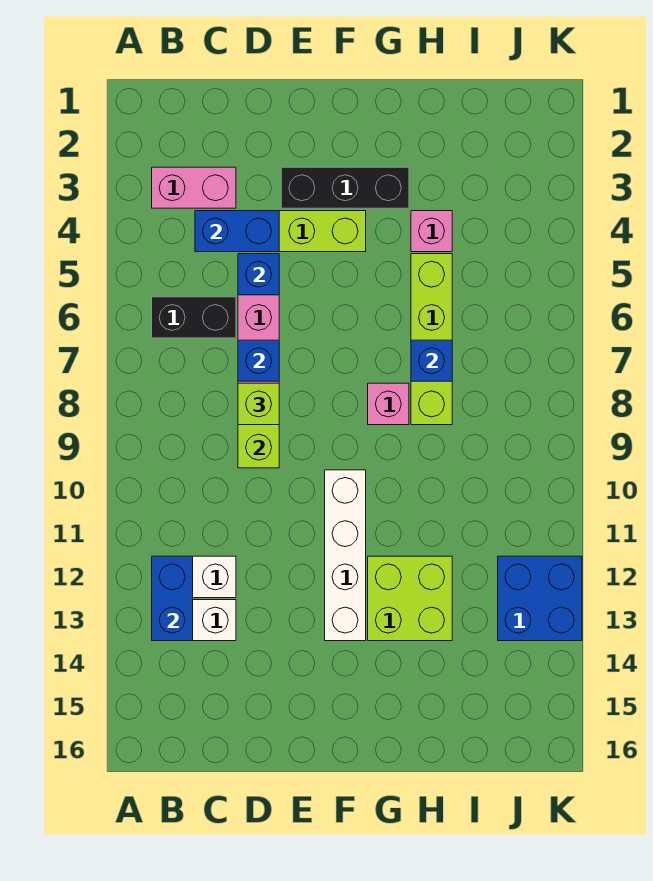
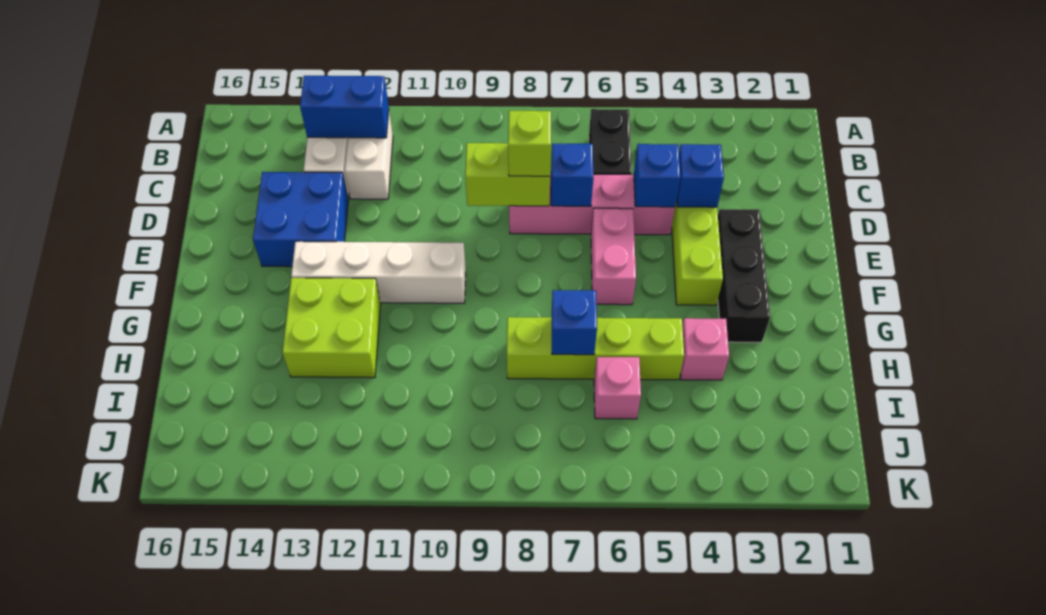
pink brick B3:C3 level 1 -> pink brick E6:F6 level 1
blue brick C4:D4 level 2 -> blue brick D4 level 2
pink brick G8 level 1 -> pink brick I6 level 1
blue brick J12:K13 level 1 -> blue brick D13:E14 level 1

